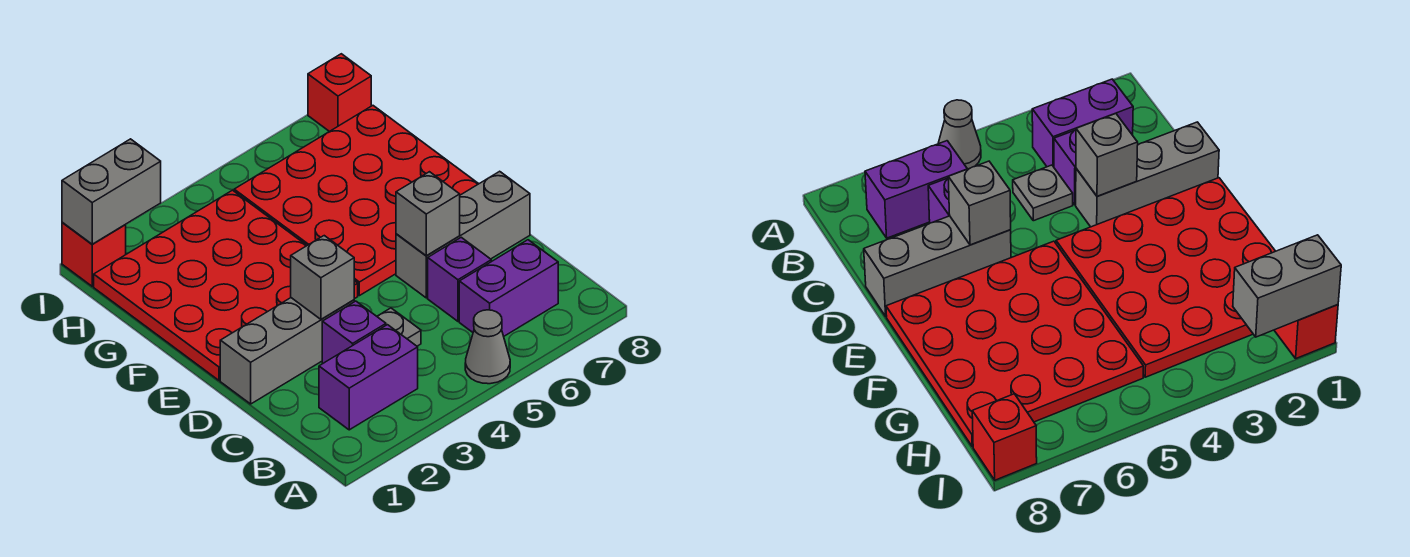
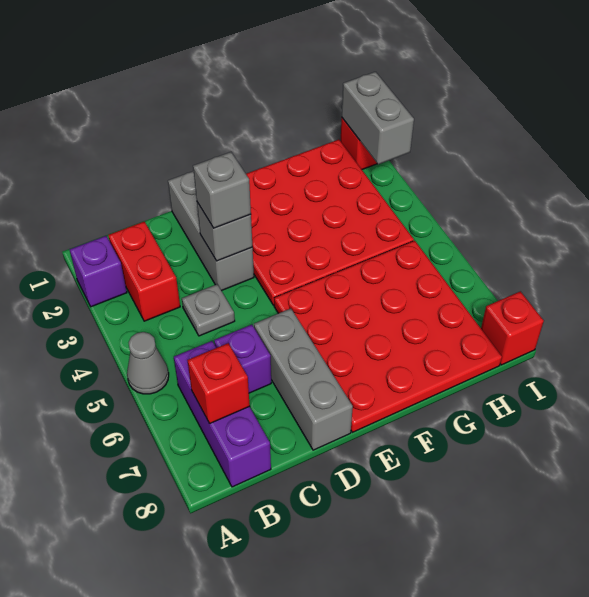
purple brick B2:B3 level 1 -> red brick B2:B3 level 1
purple brick B6:B7 level 1 -> purple brick B6:B8 level 1
none -> red brick B7 level 2
purple brick C3 level 1 -> purple brick A2 level 1
grey brick D6 level 2 -> grey brick D3 level 3

